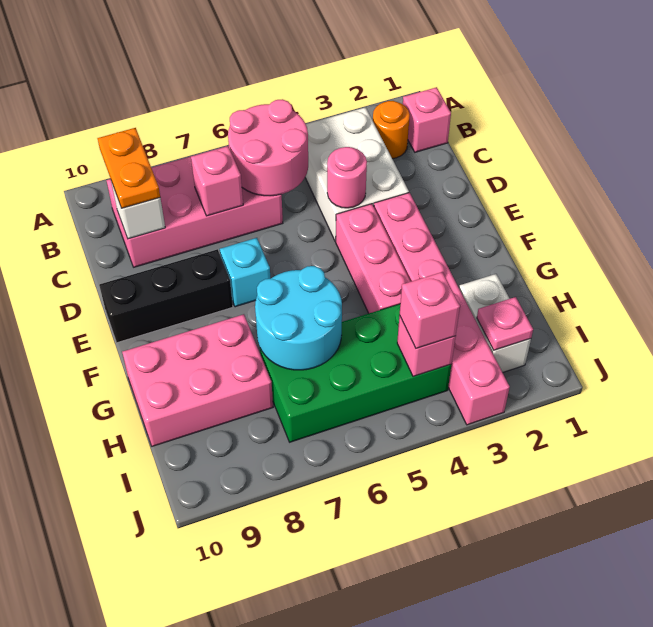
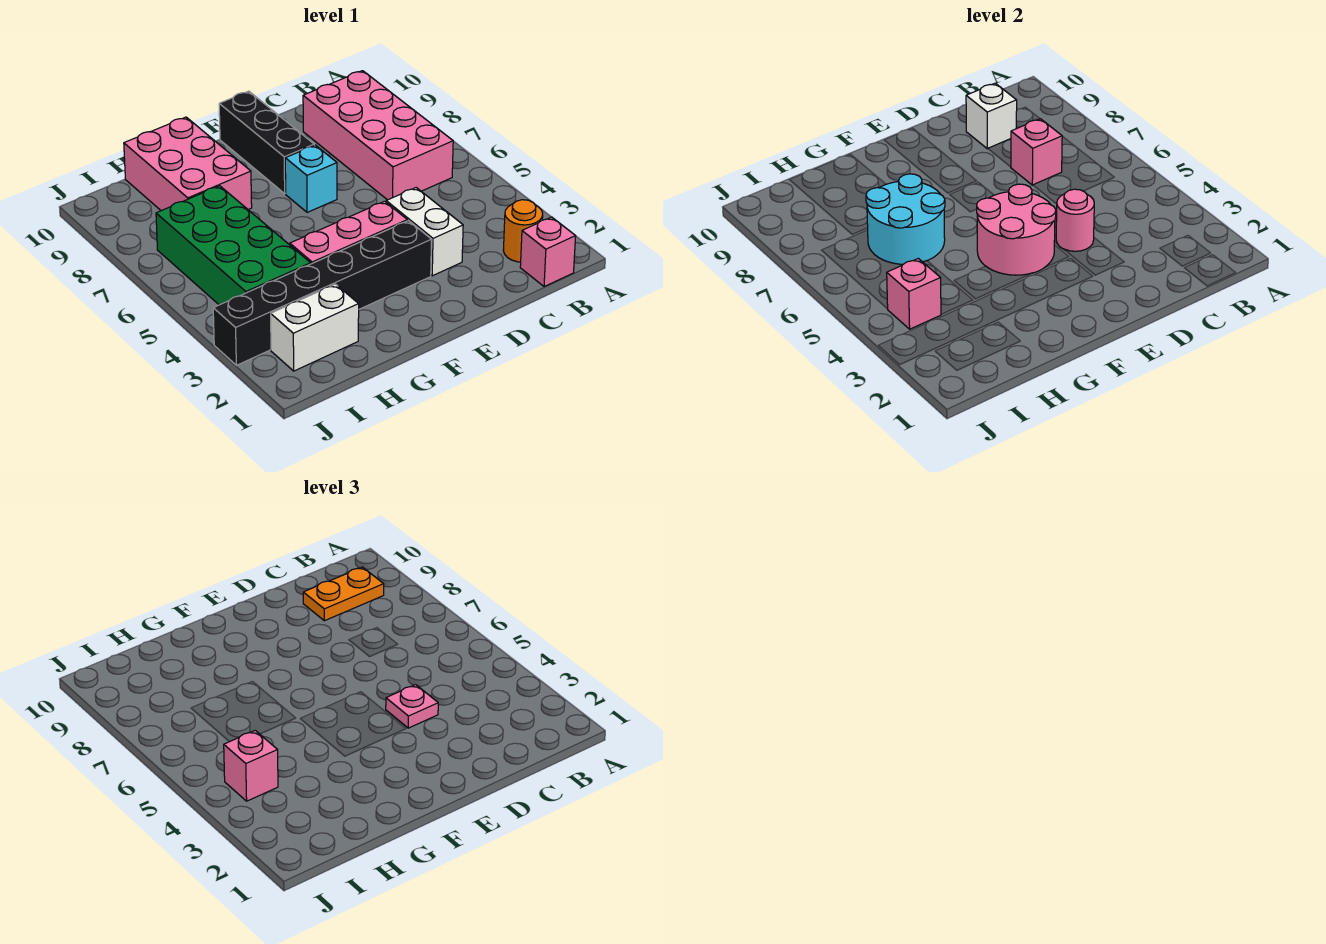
white brick B3:D4 level 1 -> white brick D3:D4 level 1
pink round brick B5:C6 level 2 -> pink round brick E4:F5 level 2
pink brick E3:J3 level 1 -> black brick E3:J3 level 1
pink plate I2 level 2 -> pink plate D4 level 3

